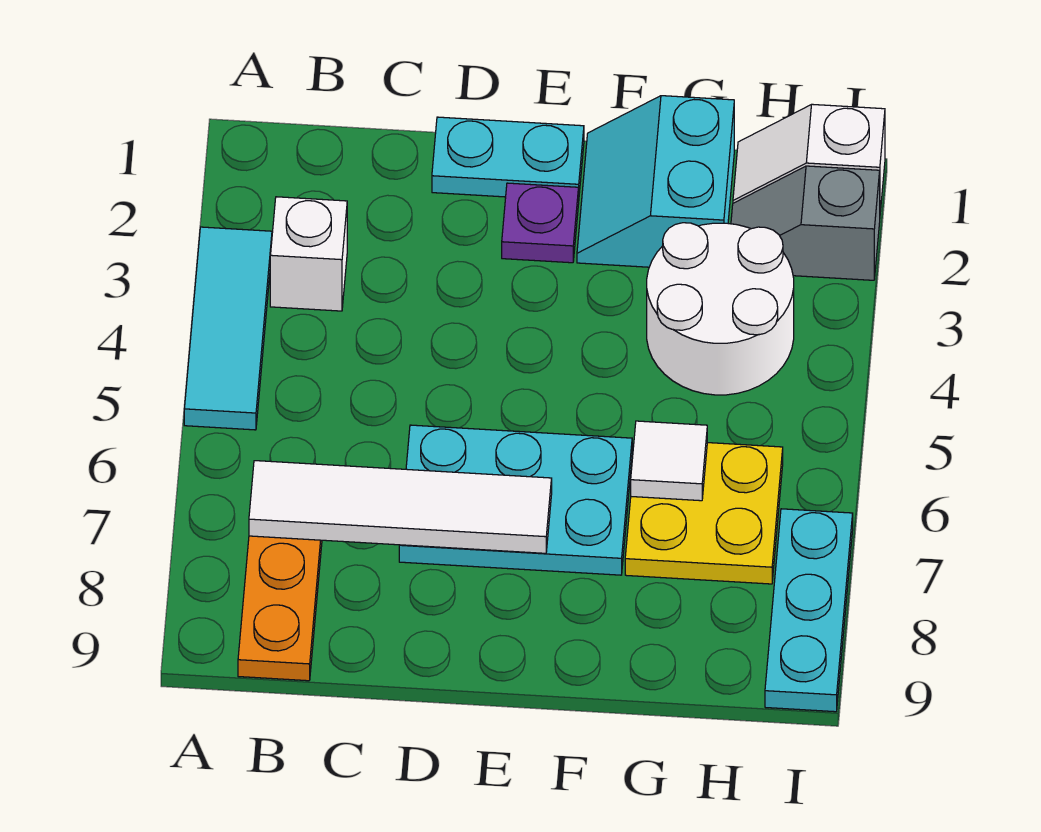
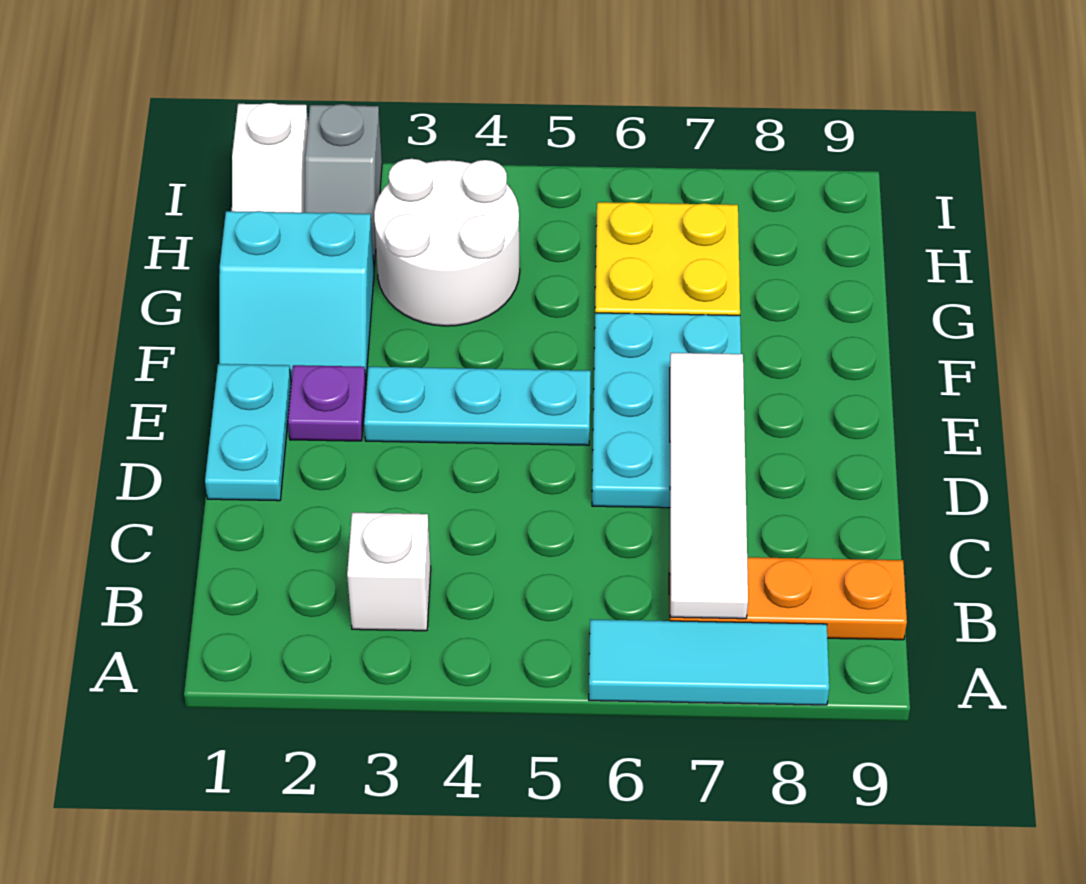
cyan tile A3:A5 level 1 -> cyan tile A6:A8 level 1
white tile G6 level 2 -> none
cyan plate I7:I9 level 1 -> cyan plate E3:E5 level 1

